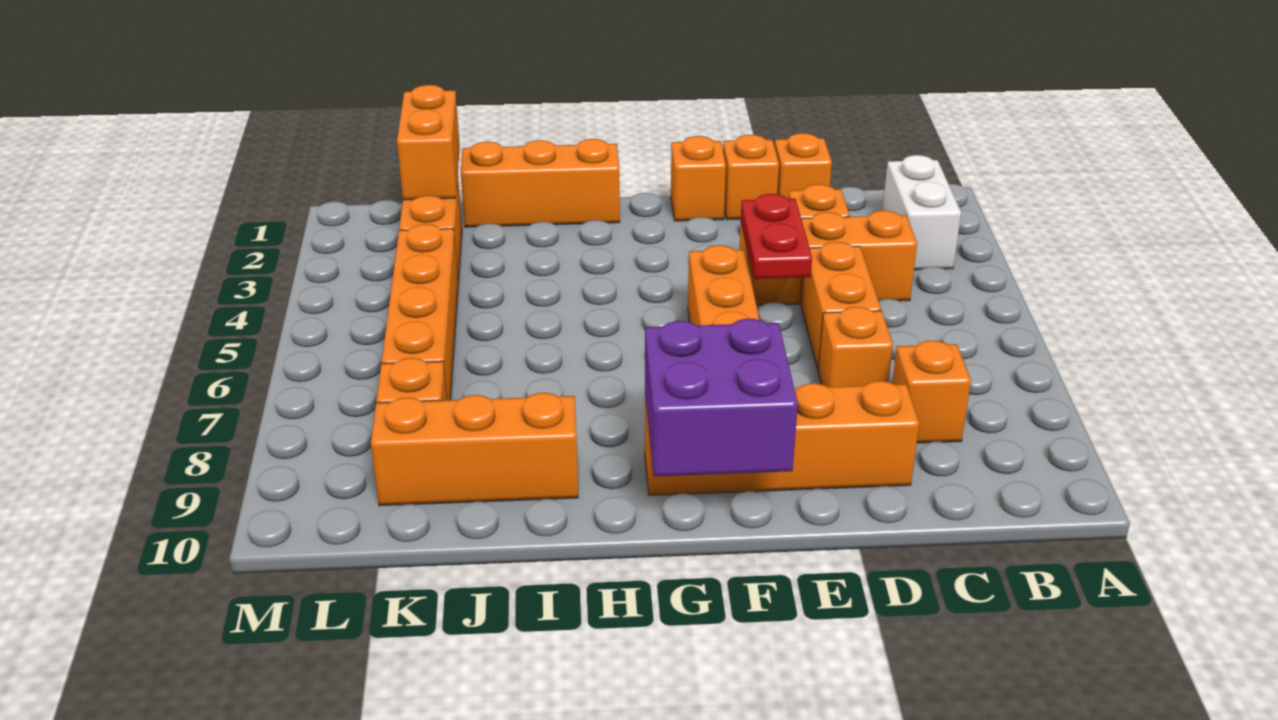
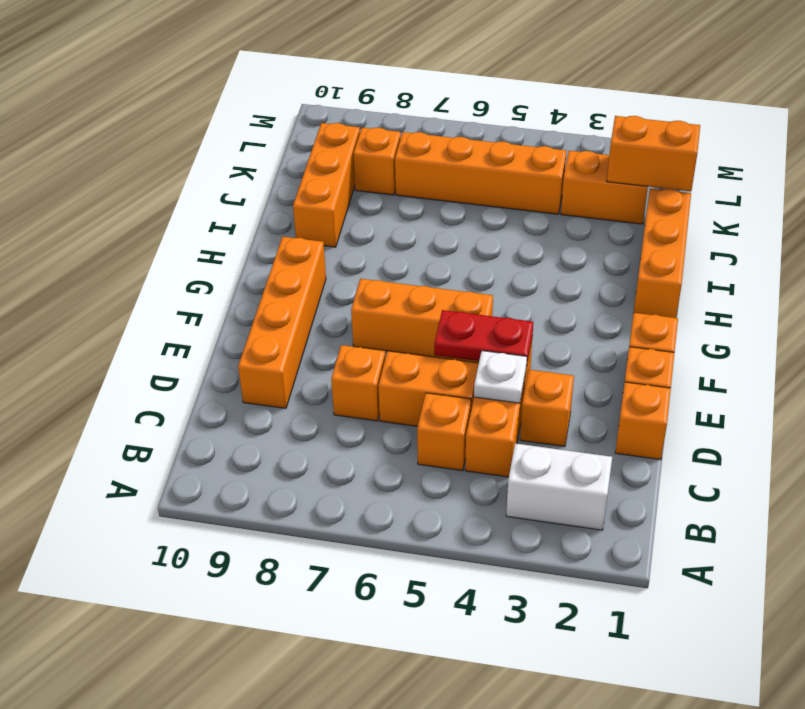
orange brick C8 level 1 -> orange brick C5 level 1
none -> white plate D4 level 2
purple brick F9:G10 level 2 -> none

